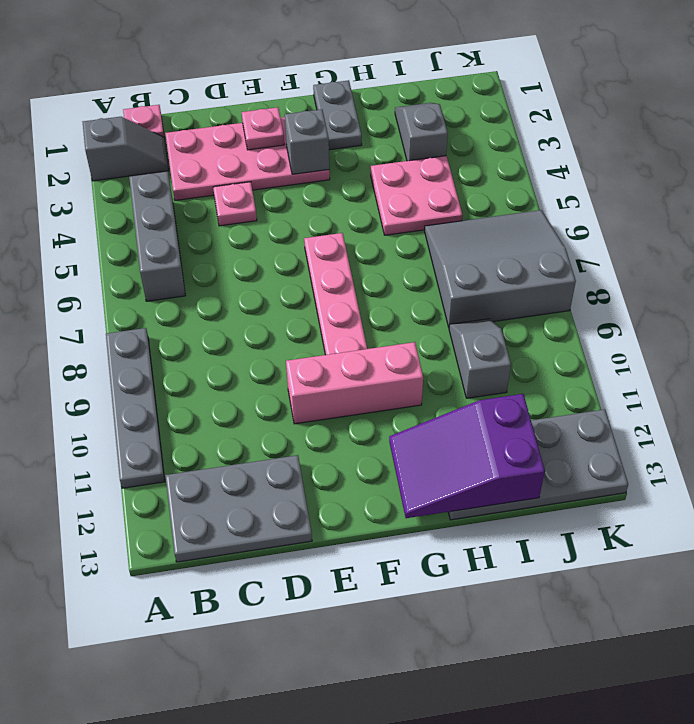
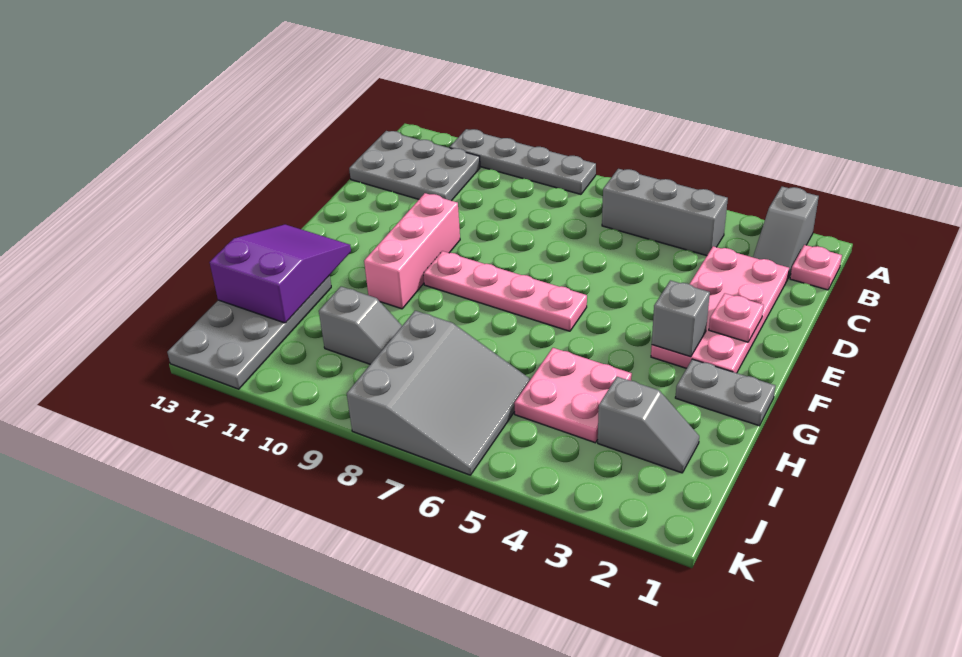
grey plate B12:D13 level 1 -> grey plate B11:C13 level 1
pink plate D4 level 1 -> none

